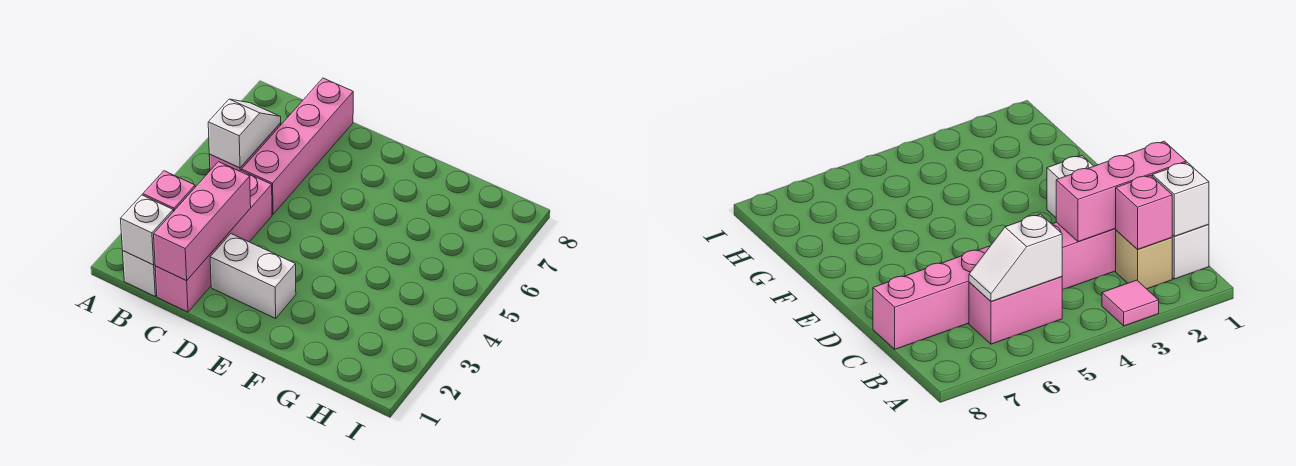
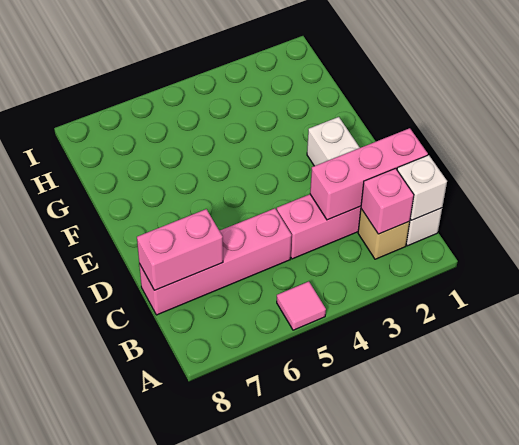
pink tile A3 level 1 -> pink tile A5 level 1
pink brick B5:B6 level 1 -> pink brick C7:C8 level 2
white slope B5:B6 level 2 top 5 -> none

